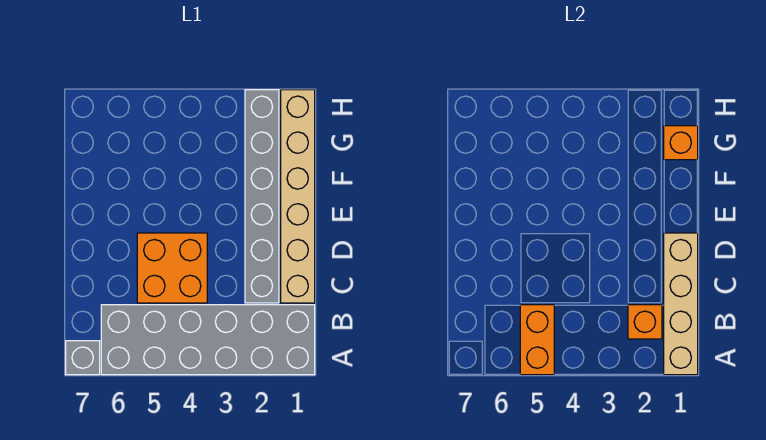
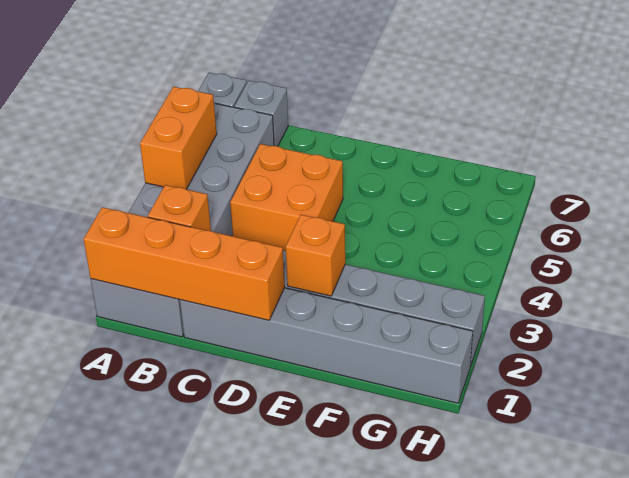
tan brick A1:D1 level 2 -> orange brick A1:D1 level 2
orange brick A5:B5 level 2 -> orange brick A4:A5 level 2
none -> grey brick B7 level 1
tan brick C1:H1 level 1 -> grey brick C1:H1 level 1
orange brick G1 level 2 -> orange brick E2 level 2

